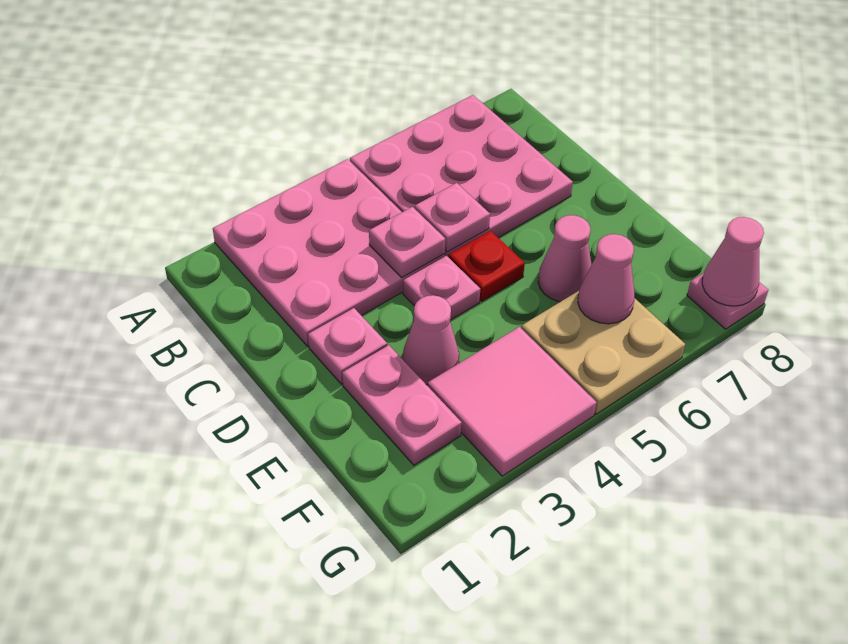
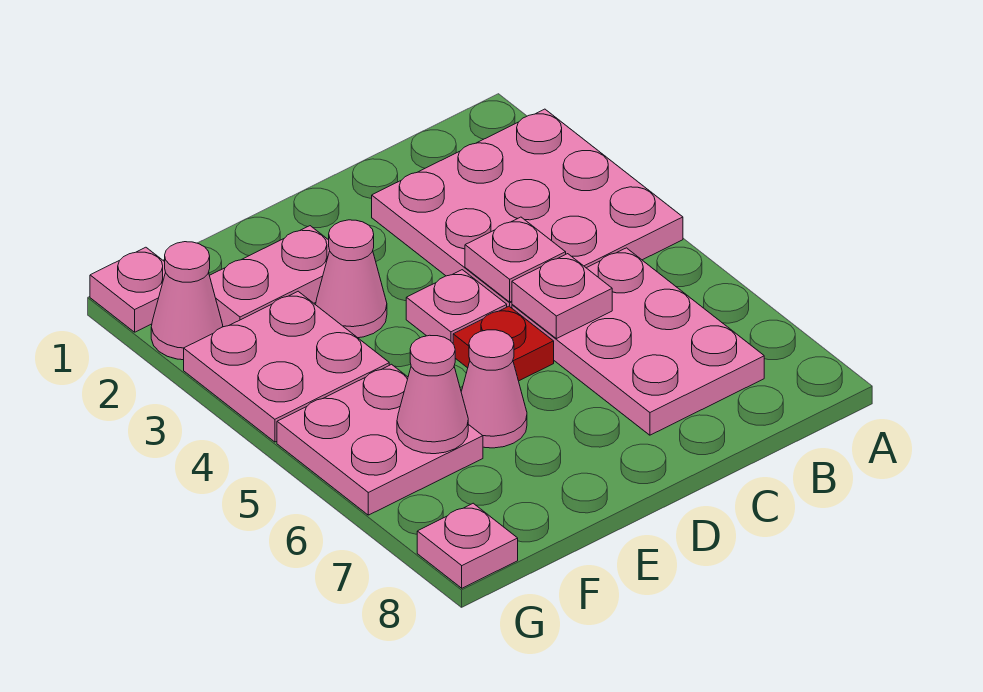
pink plate A5:C7 level 1 -> pink plate B5:C7 level 1
pink plate D2 level 1 -> pink plate G1 level 1
pink tile F3:G4 level 1 -> pink plate F3:G4 level 1
tan plate F5:G6 level 1 -> pink plate F5:G6 level 1
pink cone G8 level 2 -> pink cone G2 level 1

